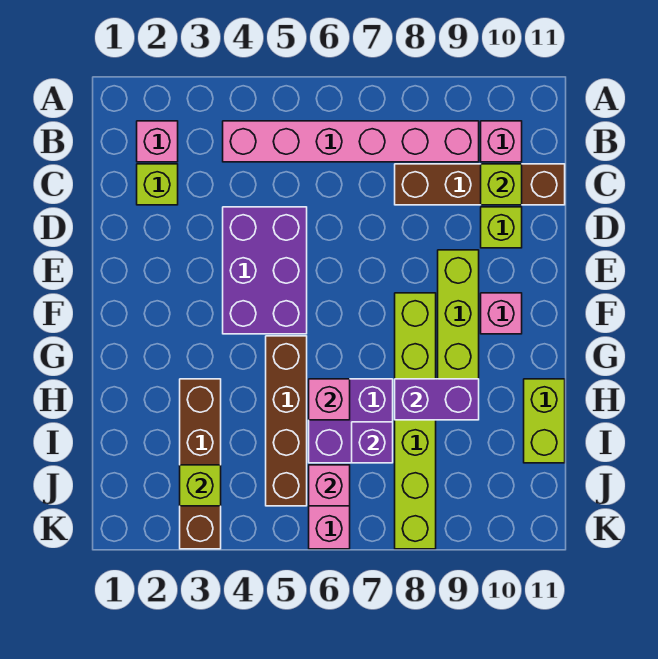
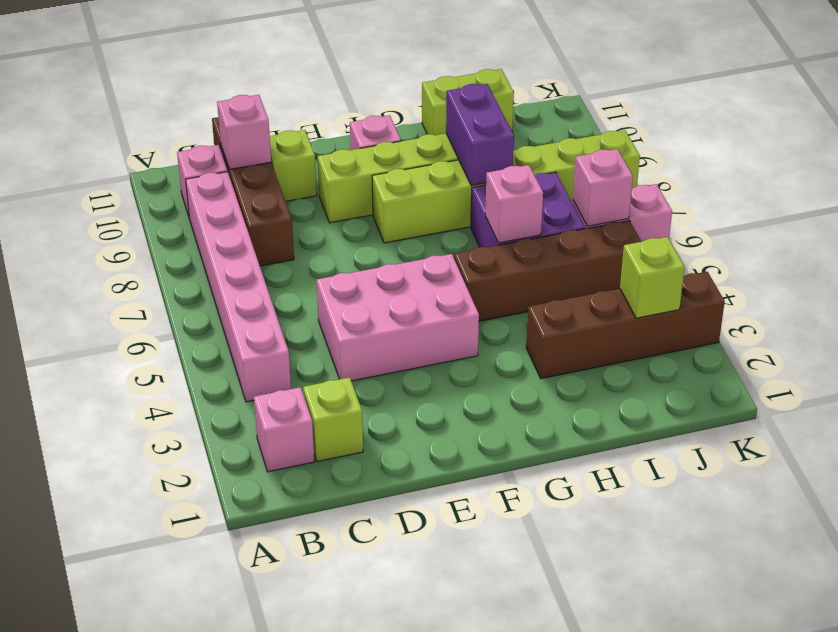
lime brick C10 level 2 -> pink brick C10 level 2
purple brick D4:F5 level 1 -> pink brick D4:F5 level 1
purple brick I7 level 2 -> none

